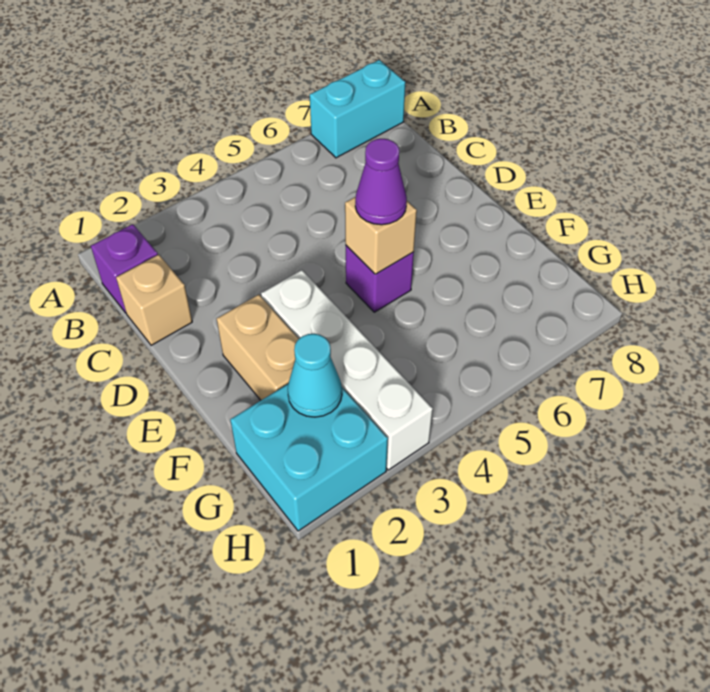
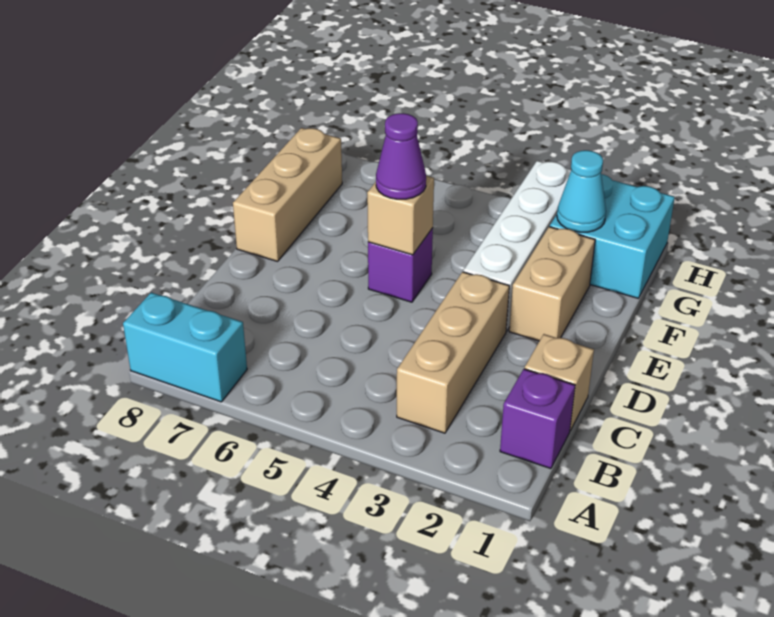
none -> tan brick B3:D3 level 1
none -> tan brick E8:G8 level 1

